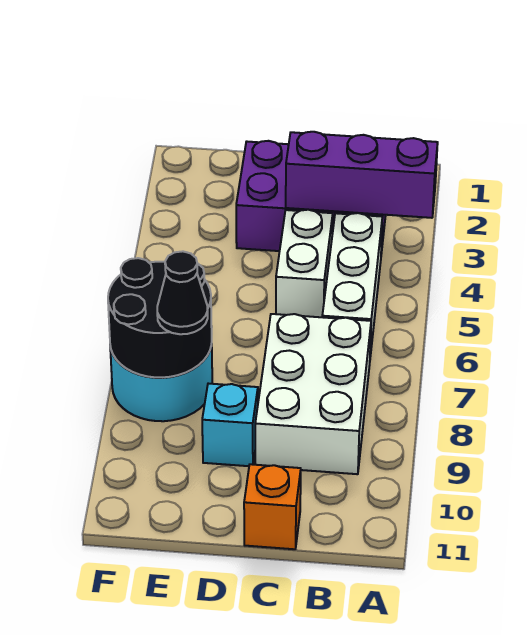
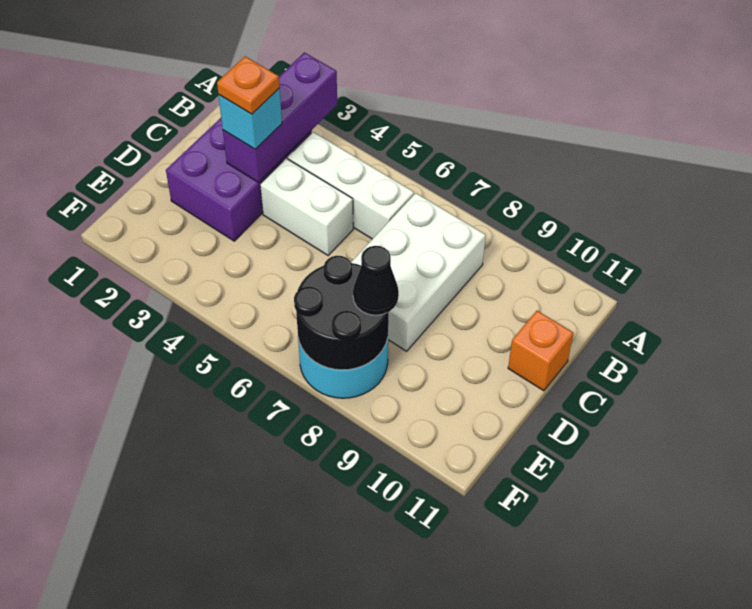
white brick B7:C9 level 1 -> white brick B7:D8 level 1
none -> orange plate C3 level 4
cyan brick D9 level 1 -> cyan brick C3 level 3

